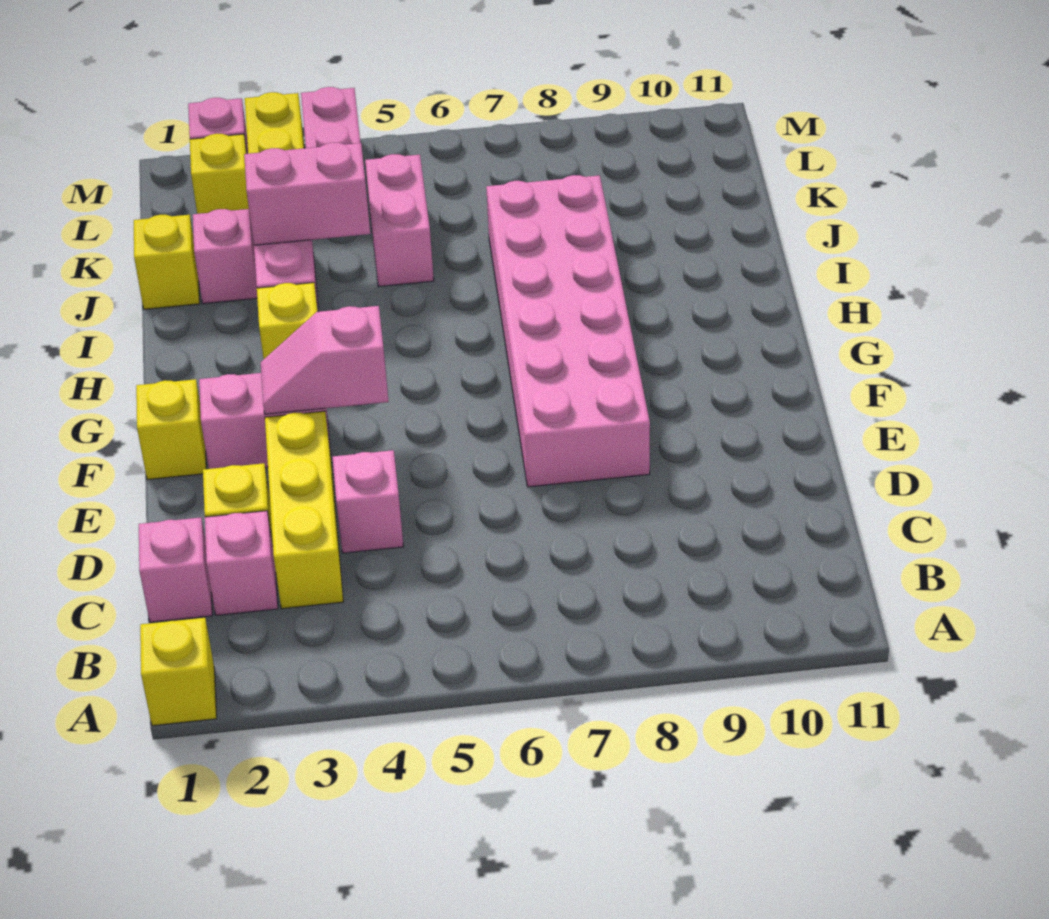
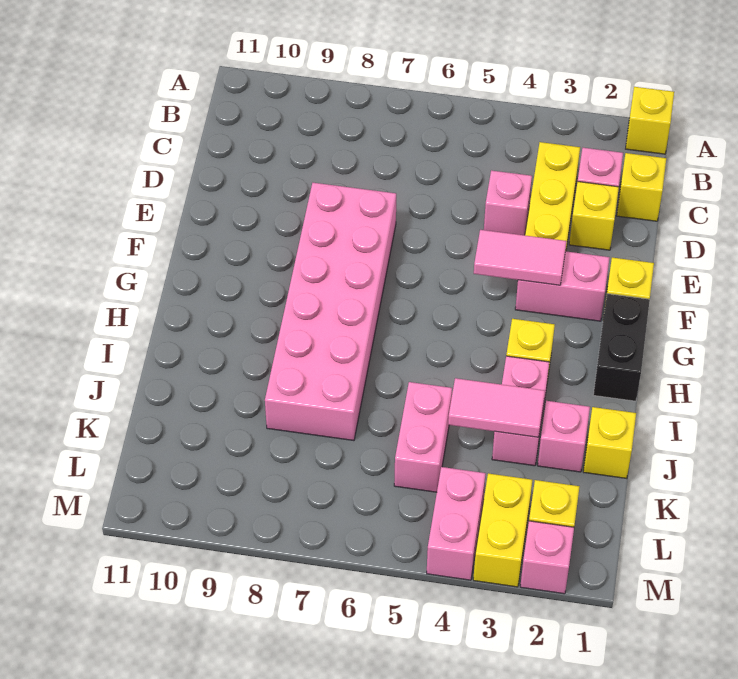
pink brick C1 level 1 -> yellow brick C1 level 1
pink slope F3:F4 level 2 top 4 -> pink tile F3:F4 level 2
none -> black brick G1:H1 level 1
pink brick J3:J4 level 2 -> pink tile J3:J4 level 2

